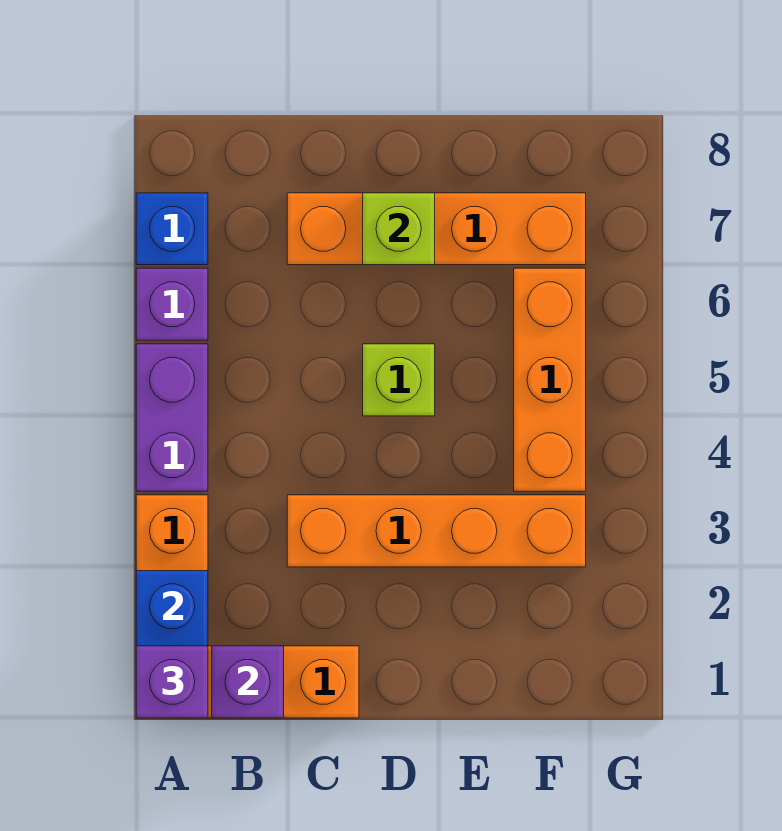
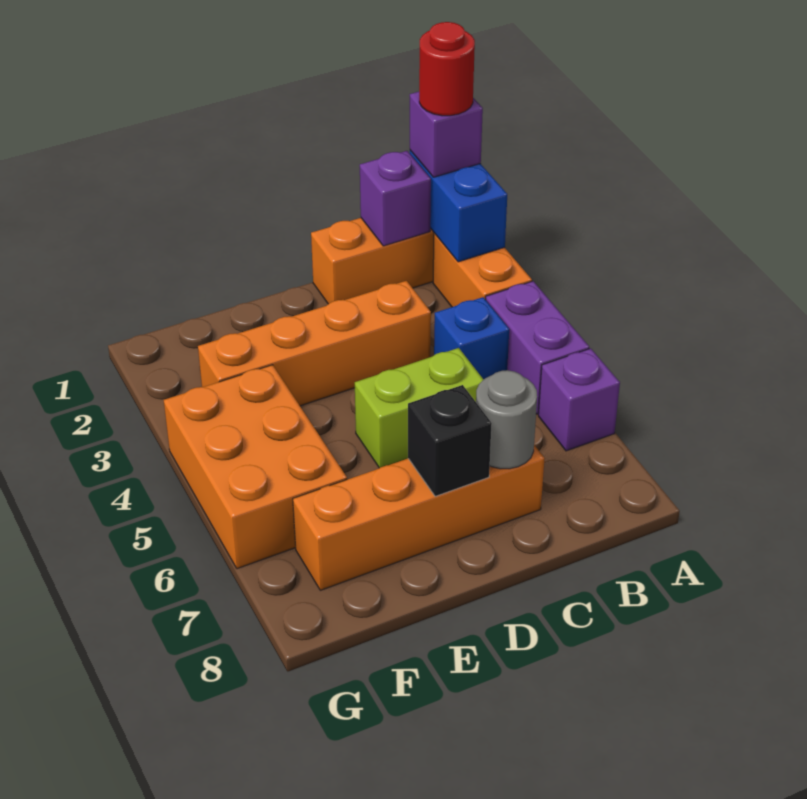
none -> red round brick A1 level 4
blue brick A7 level 1 -> blue brick B4 level 1
none -> grey round brick C7 level 2
lime brick D5 level 1 -> lime brick C5:D5 level 1
lime brick D7 level 2 -> black brick D7 level 2
orange brick F4:F6 level 1 -> orange brick F4:G6 level 1

